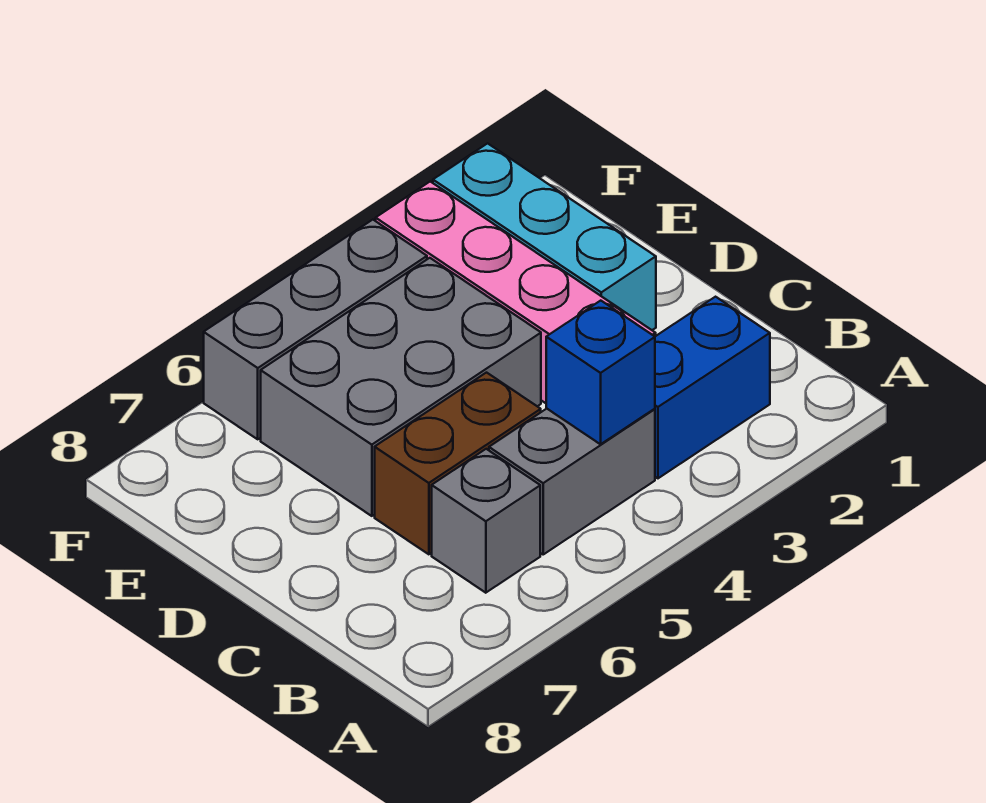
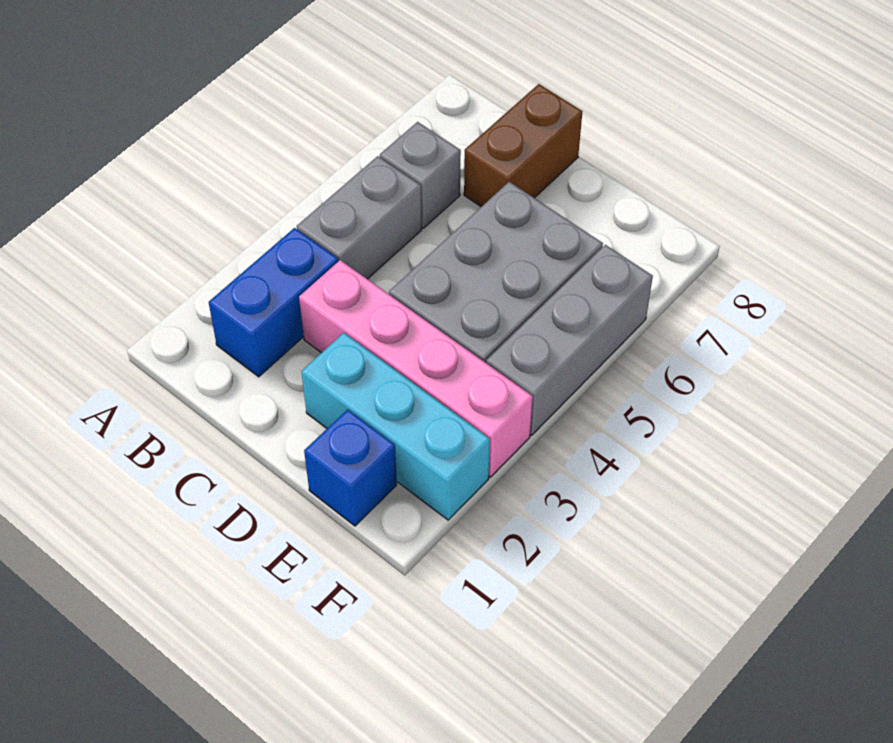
blue brick B4 level 2 -> blue brick E1 level 1
brown brick C5:C6 level 1 -> brown brick C7:C8 level 1

